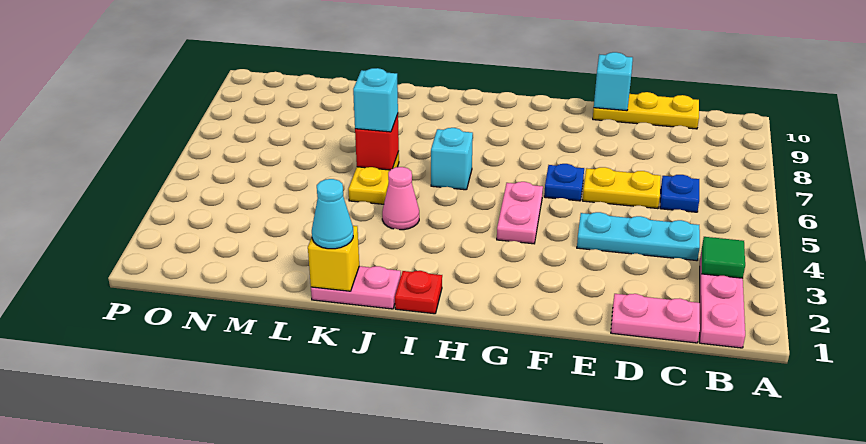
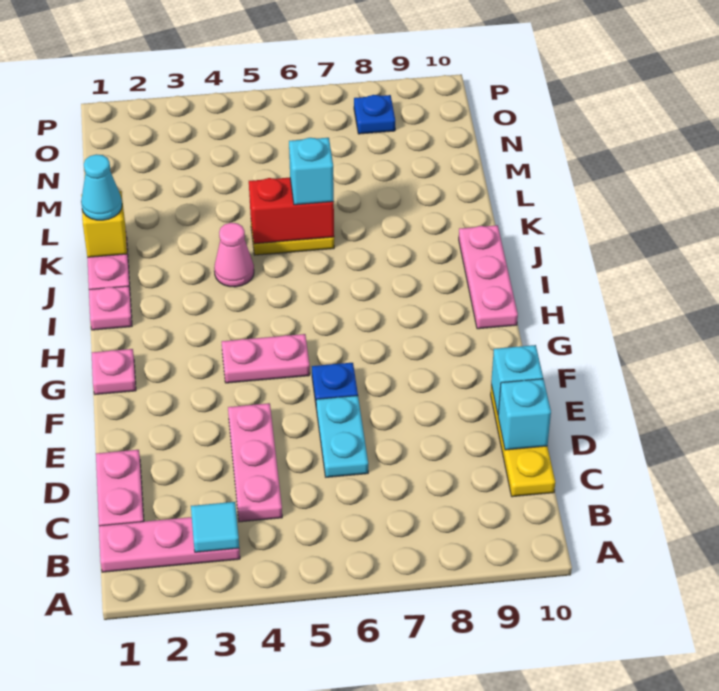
green tile B3 level 2 -> cyan tile B3 level 2
cyan plate C4:E4 level 1 -> pink plate C4:E4 level 1
blue plate C6 level 1 -> blue plate O8 level 1
yellow plate D6:E6 level 1 -> cyan plate D6:E6 level 1
none -> pink plate G1 level 1
none -> pink plate H10:J10 level 1
red plate I1 level 1 -> pink plate I1 level 1
cyan brick I6 level 1 -> cyan brick D10 level 2
red brick K6 level 2 -> red brick K5:K6 level 2

